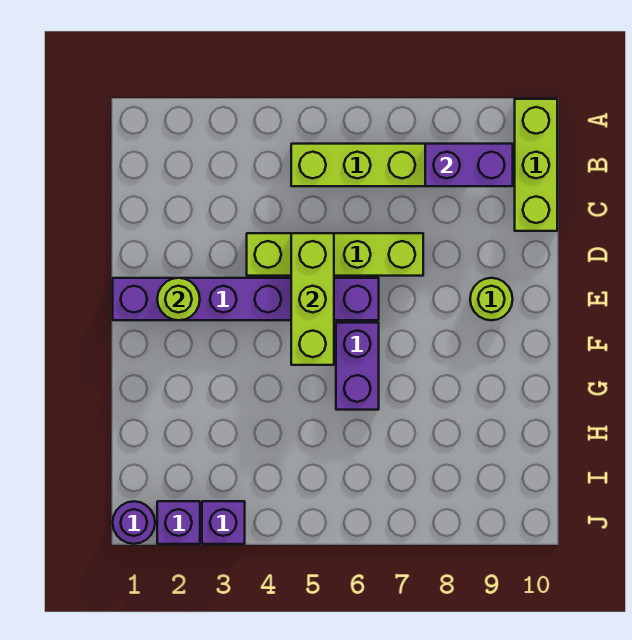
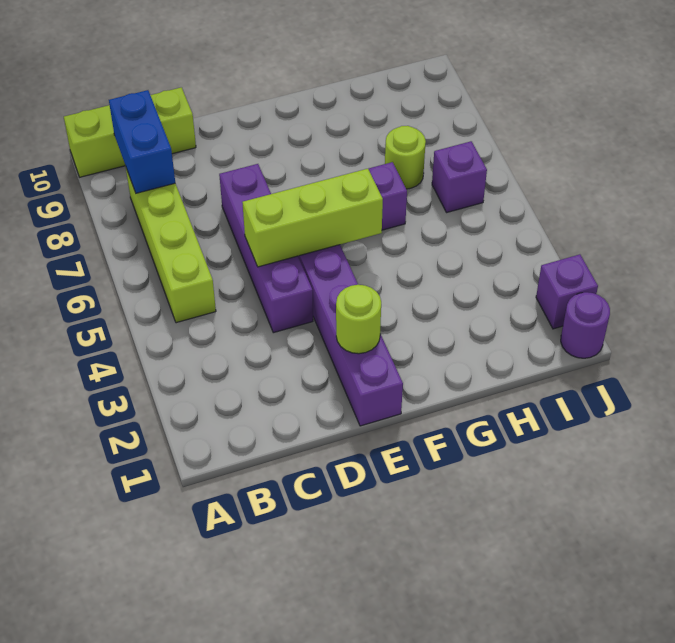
purple brick B8:B9 level 2 -> blue brick B8:B9 level 2
lime brick D4:D7 level 1 -> purple brick D4:D7 level 1
lime round brick E9 level 1 -> lime round brick H7 level 1
purple brick J3 level 1 -> purple brick I6 level 1

